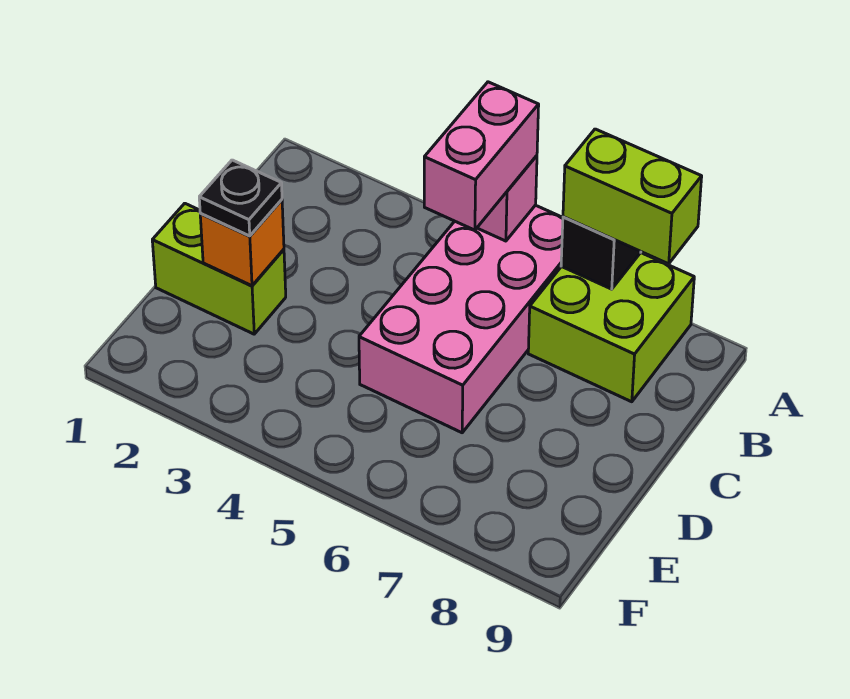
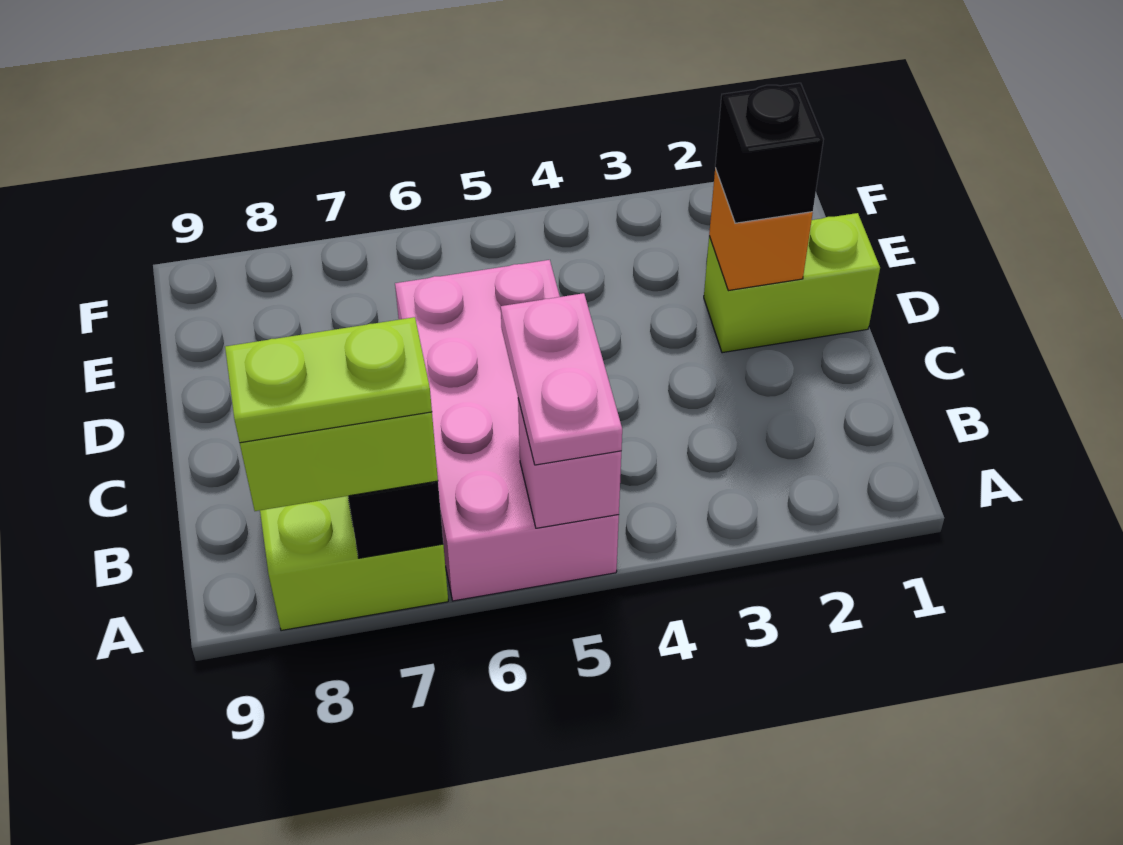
pink brick A5:B5 level 3 -> pink plate A5:B5 level 3
none -> lime plate A7:A8 level 4
black plate D2 level 3 -> black brick D2 level 3

